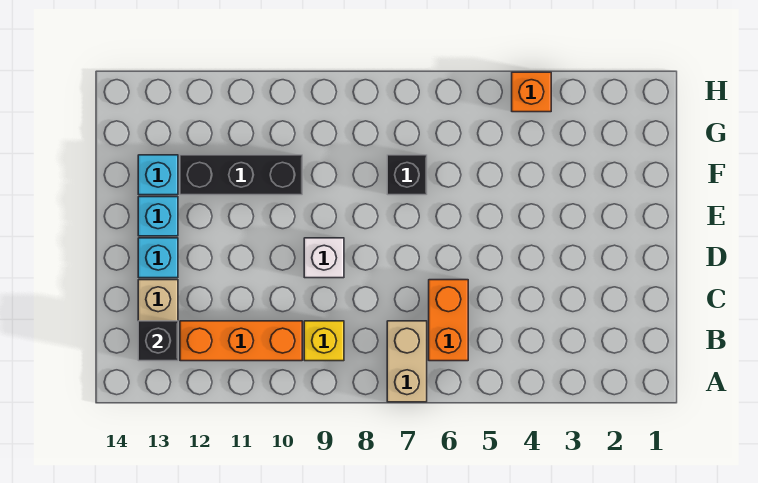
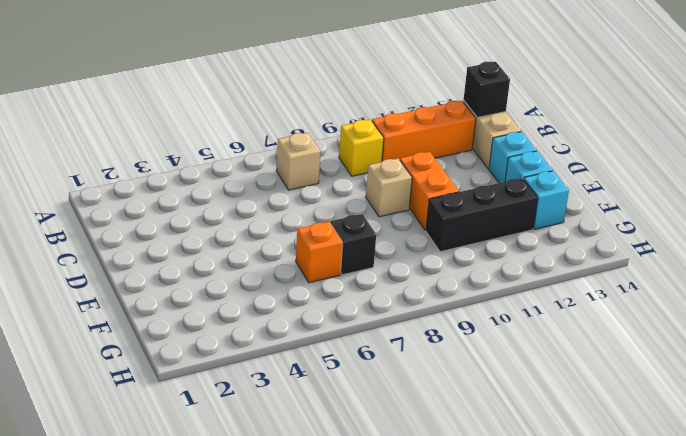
tan brick A7:B7 level 1 -> tan brick B7 level 1
orange brick B6:C6 level 1 -> orange brick D10:E10 level 1
white brick D9 level 1 -> tan brick D9 level 1
orange brick H4 level 1 -> orange brick F6 level 1

